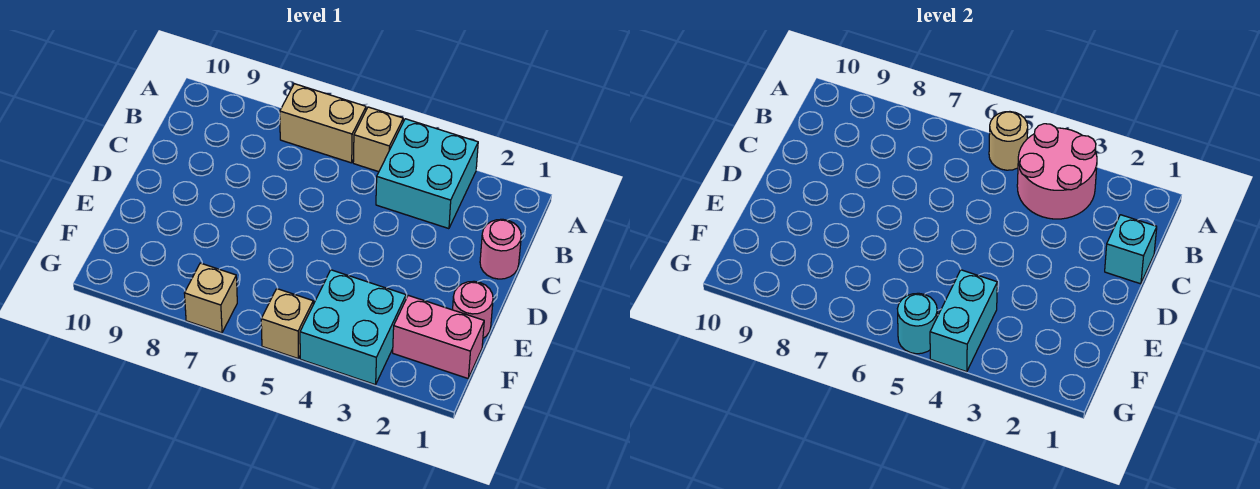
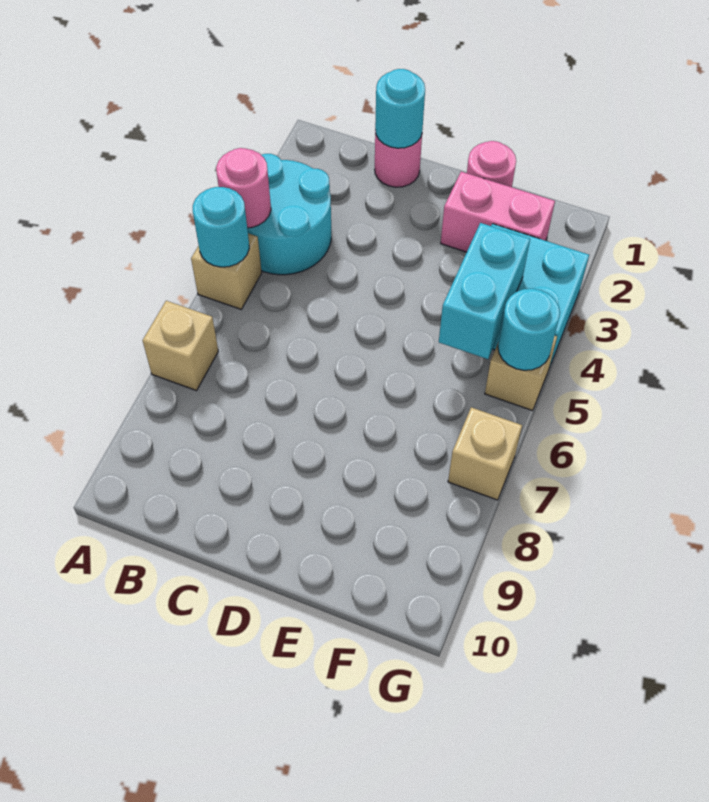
cyan brick A3:B4 level 1 -> cyan round brick A3:B4 level 1
pink round brick A3:B4 level 2 -> pink round brick A4 level 2
tan round brick A5 level 2 -> cyan round brick A5 level 2
tan brick A6:A7 level 1 -> tan brick A7 level 1
cyan brick C1 level 2 -> cyan round brick C1 level 2
pink brick F1:F2 level 1 -> pink brick E2:F2 level 1
cyan brick F4:G4 level 2 -> cyan brick F4:F5 level 2

